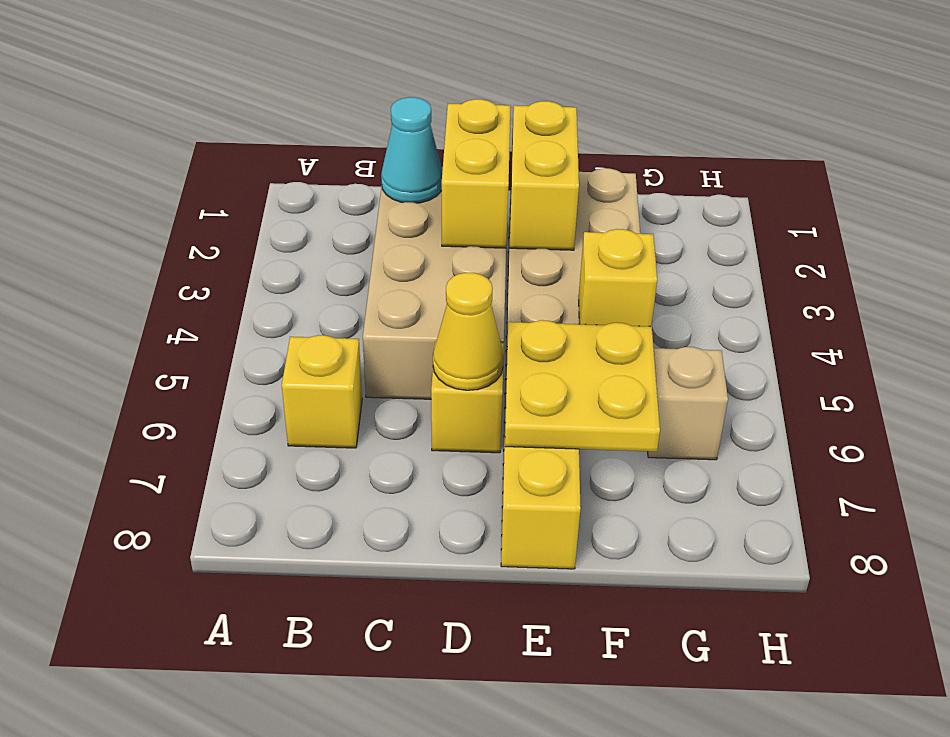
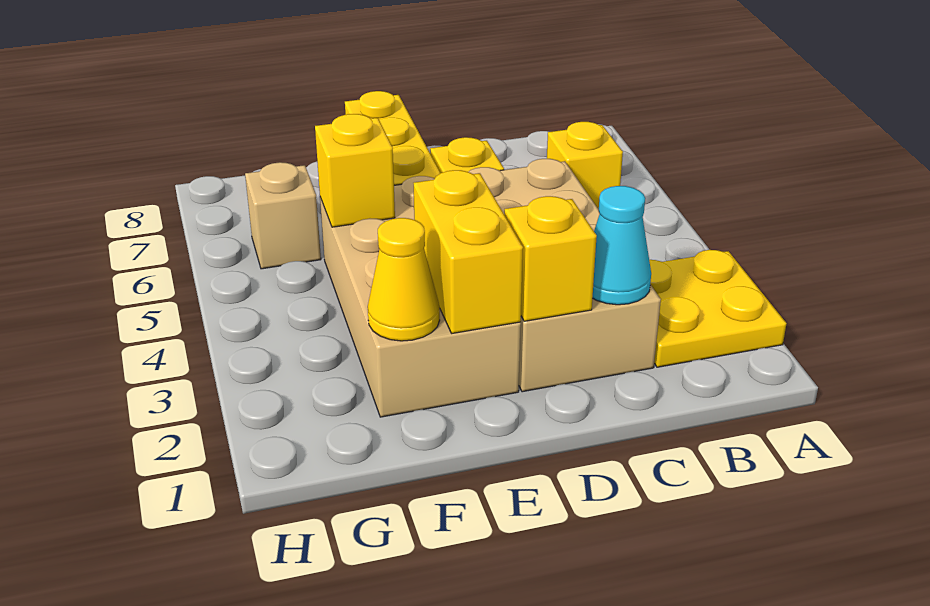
yellow brick D2:D3 level 2 -> yellow brick D2 level 2
yellow cone D6 level 2 -> yellow cone F2 level 2
yellow plate E6:F7 level 2 -> yellow plate A2:B3 level 1

